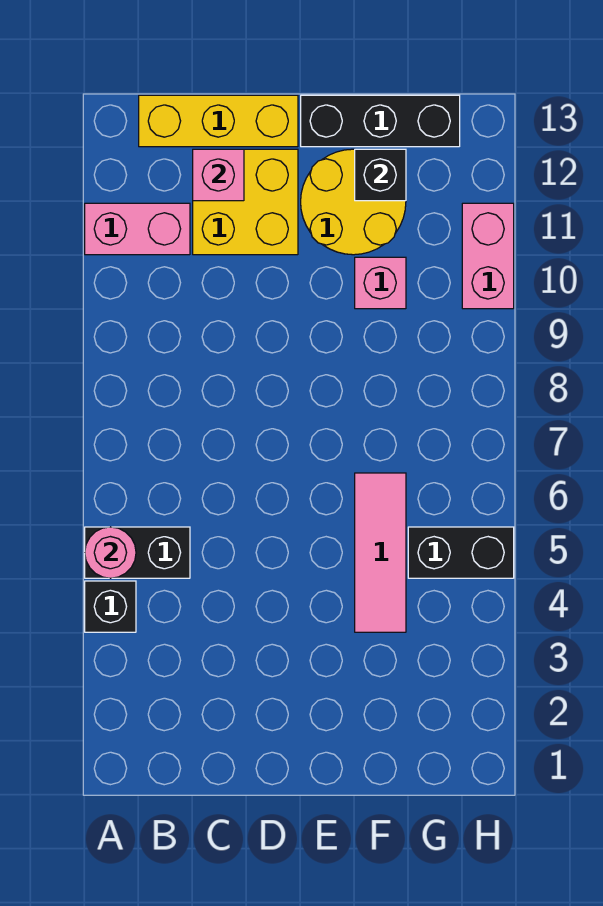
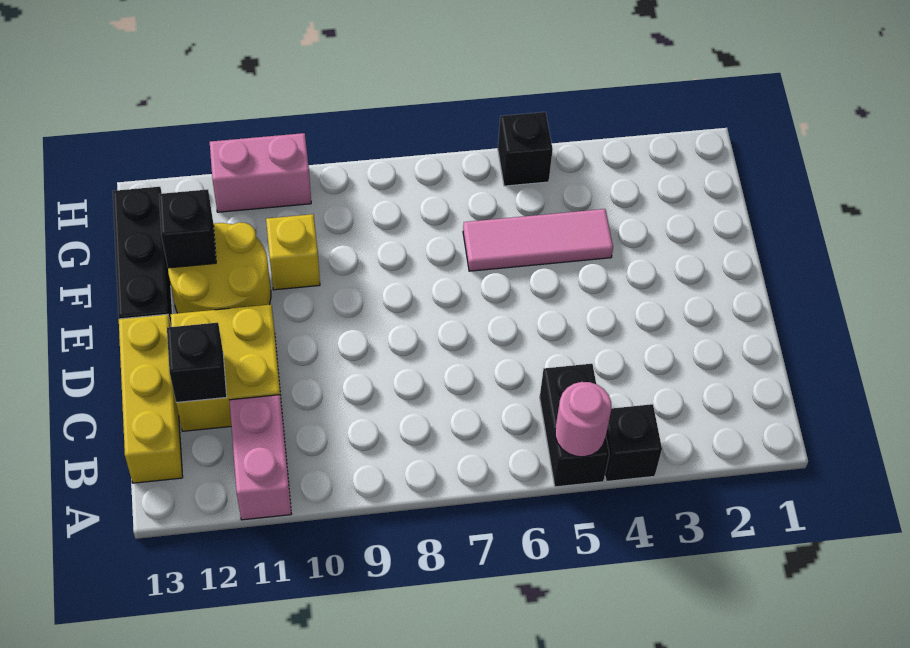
pink brick C12 level 2 -> black brick C12 level 2
pink brick F10 level 1 -> yellow brick F10 level 1
black brick G5:H5 level 1 -> black brick H5 level 1

